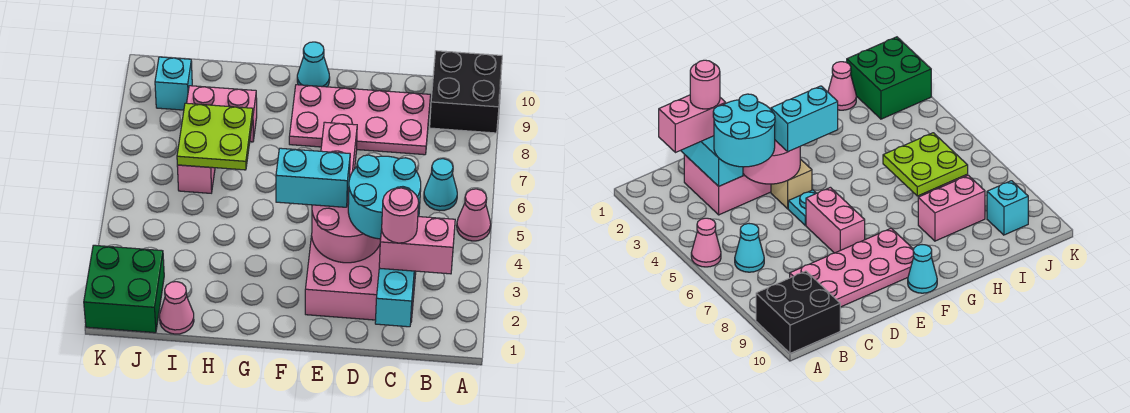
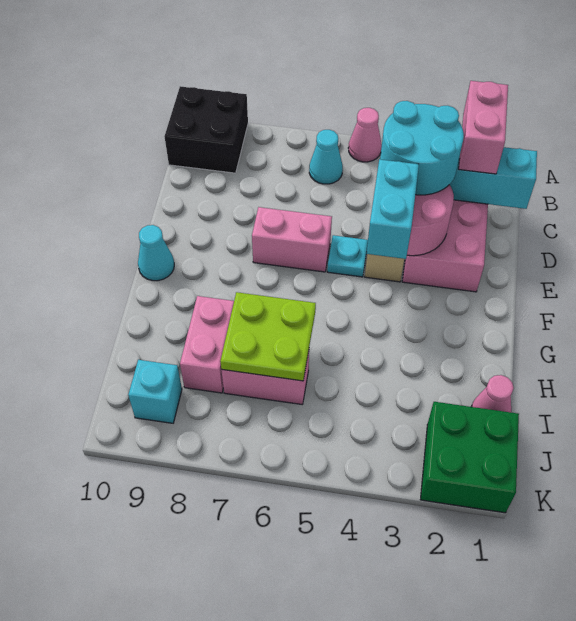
pink round brick C2 level 4 -> none
pink plate C8:F9 level 1 -> none

